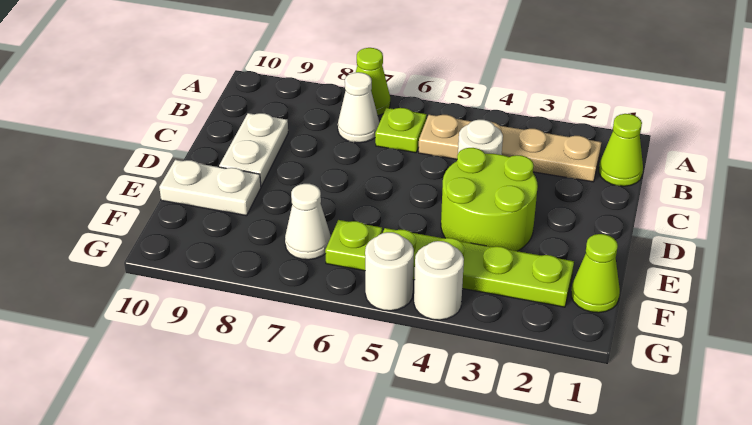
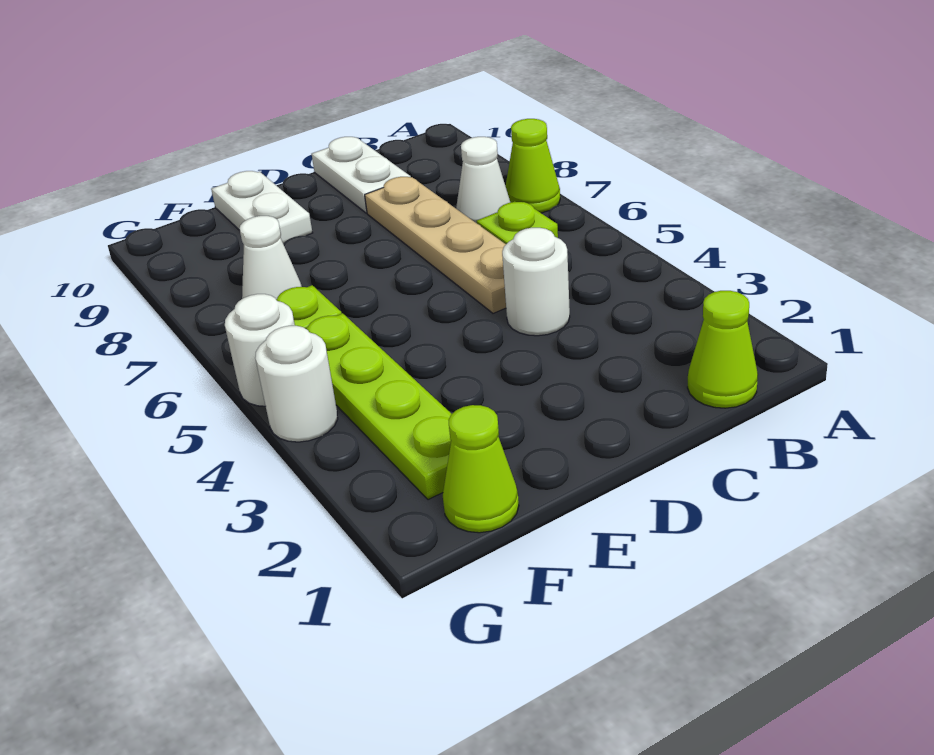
tan plate B2:B5 level 1 -> tan plate C5:C8 level 1
white plate C9:D9 level 1 -> white plate C9:C10 level 1
lime round brick D3:E4 level 1 -> none

